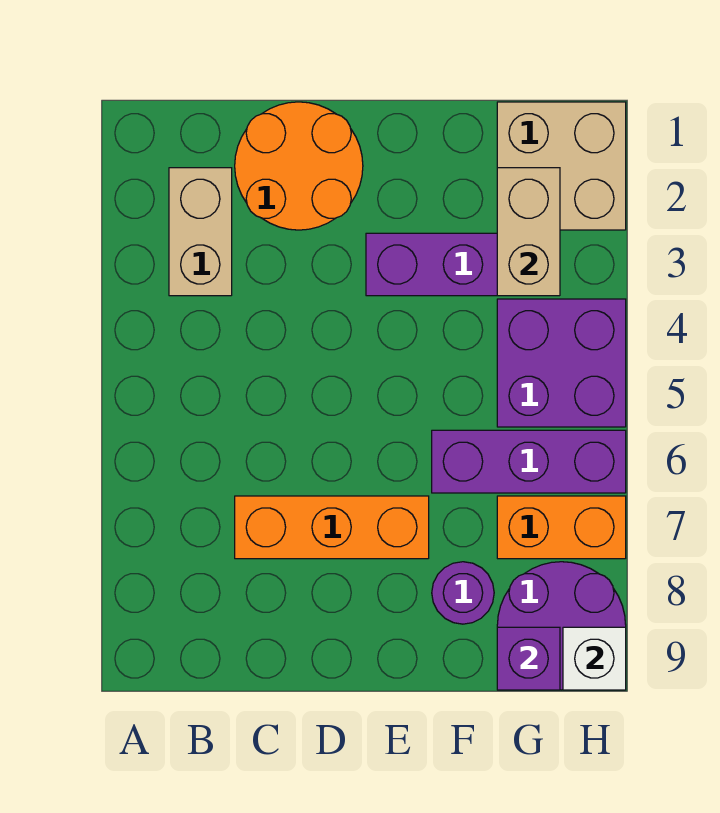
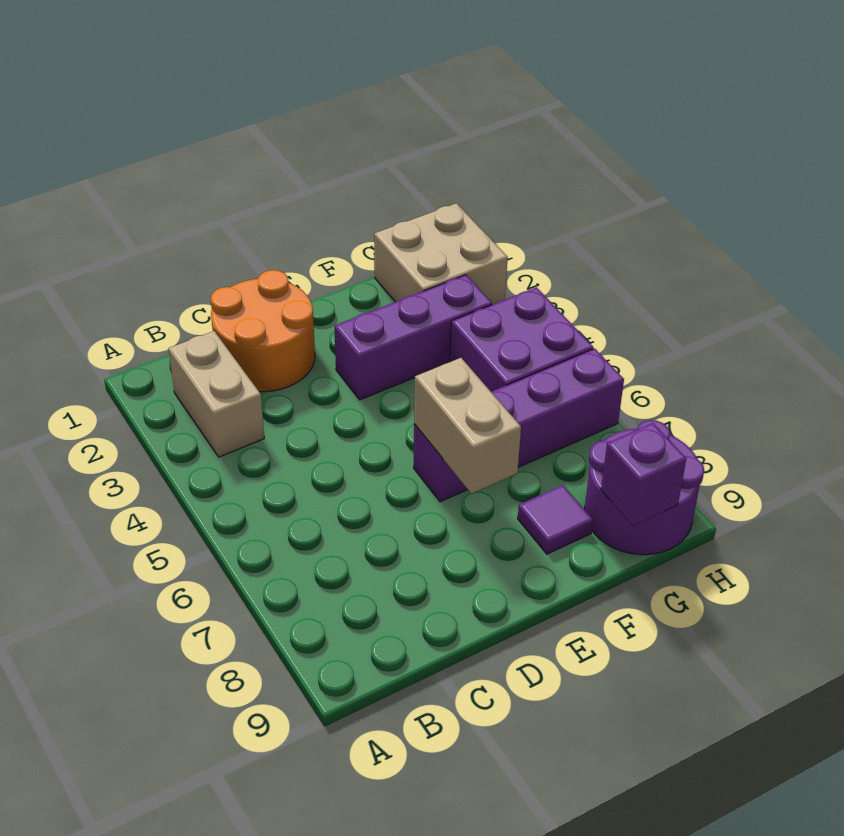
orange brick C7:E7 level 1 -> none
purple brick F6:H6 level 1 -> purple brick E6:H6 level 1
purple round brick F8 level 1 -> purple tile F8 level 1
tan brick G2:G3 level 2 -> tan brick E6:E7 level 2
orange brick G7:H7 level 1 -> none
white brick H9 level 2 -> none

